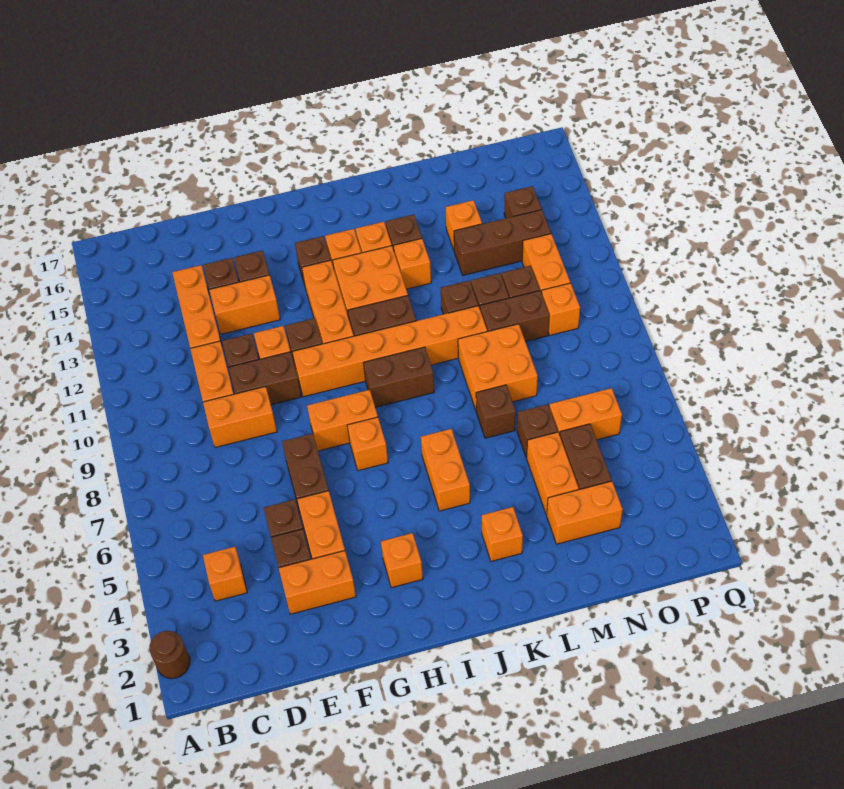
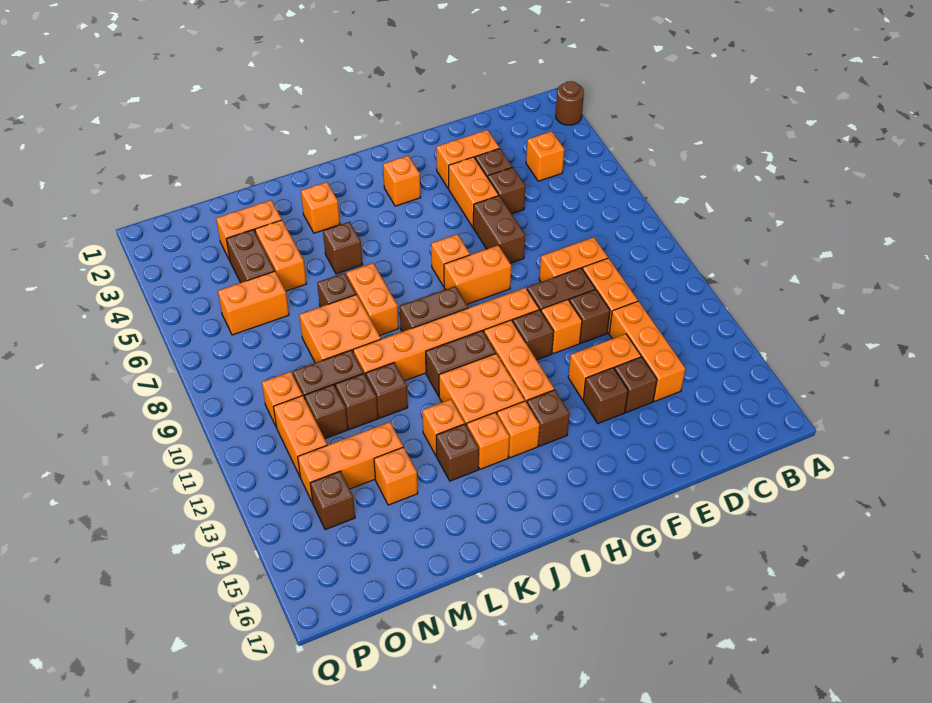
orange brick J5:J6 level 1 -> orange brick K7:K8 level 1
brown brick M6 level 1 -> brown brick K5 level 1
brown brick M13:O13 level 1 -> orange brick M13:O13 level 1

